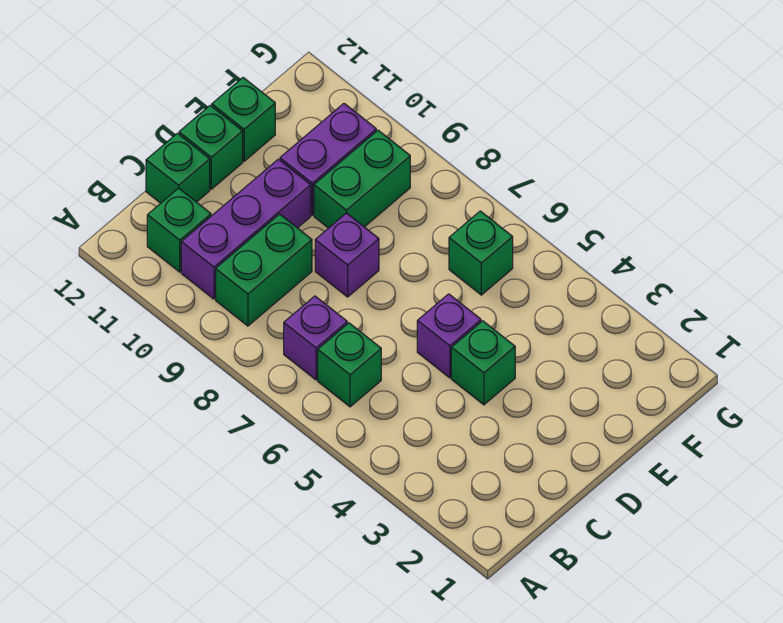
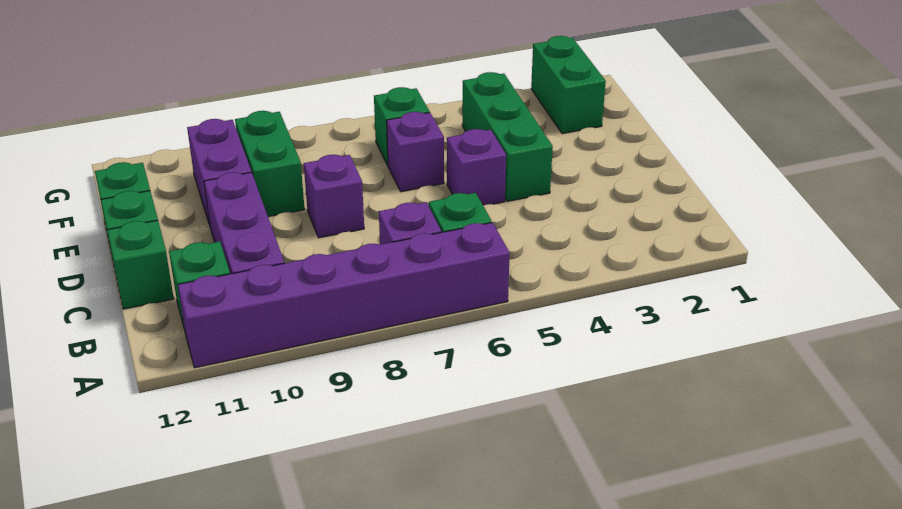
none -> purple brick A6:A11 level 1
green brick B9:C9 level 1 -> green brick F2:G2 level 1
green brick D4 level 1 -> green brick D4:F4 level 1
none -> purple brick E6 level 1

